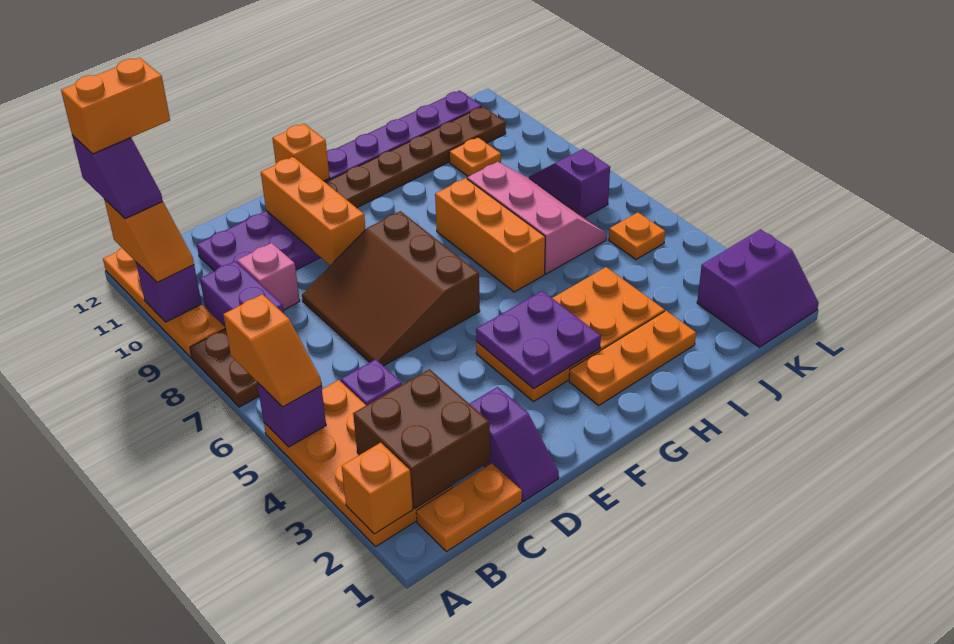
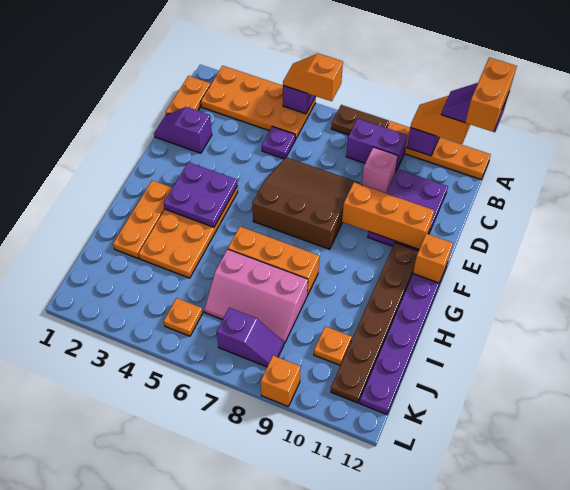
orange brick A2 level 2 -> orange brick L9 level 1
brown brick B2:C3 level 2 -> none
purple slope K1:L2 level 1 top 2 -> none

